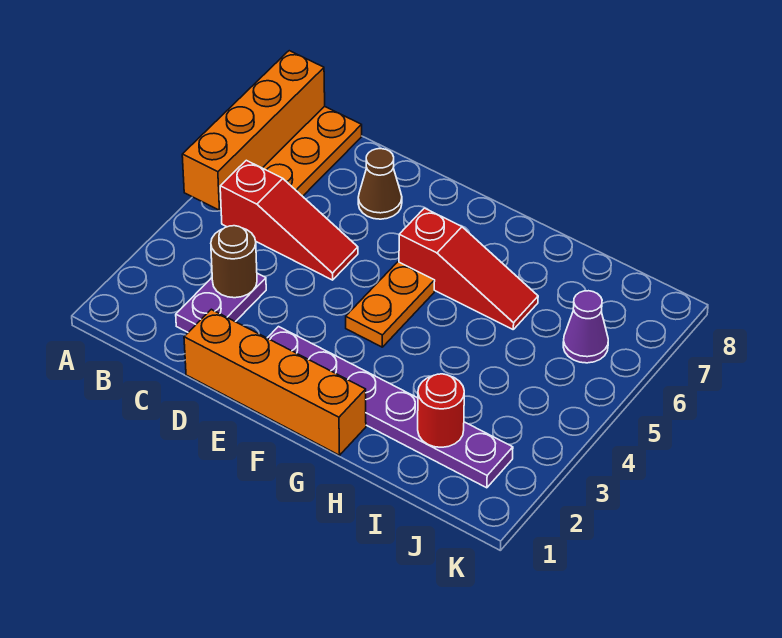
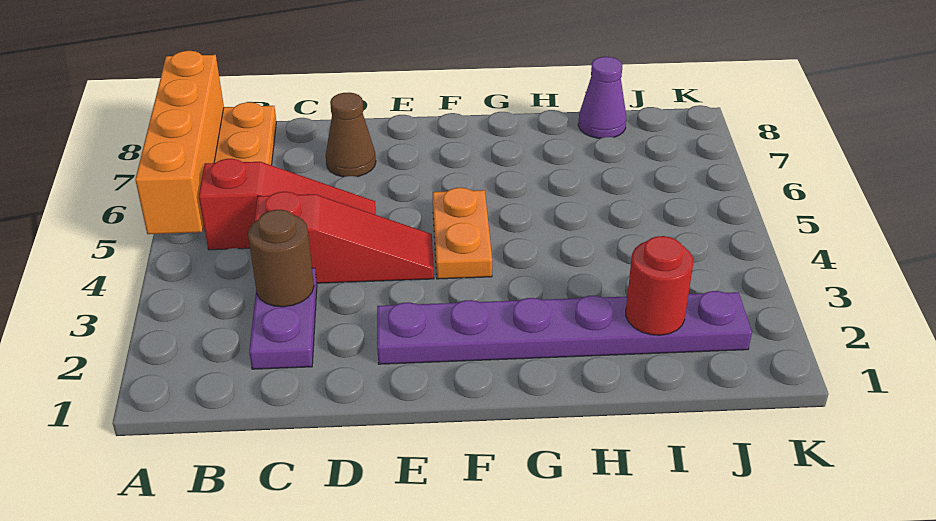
orange brick D1:G1 level 1 -> none
red slope F6:H6 level 1 top F -> red slope C4:E4 level 1 top C
purple cone J6 level 1 -> purple cone I8 level 1

